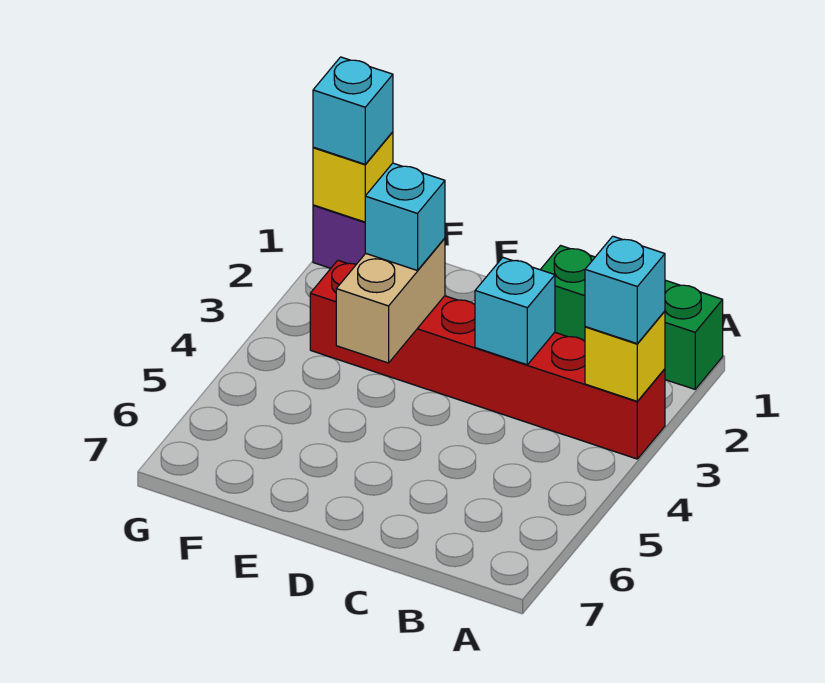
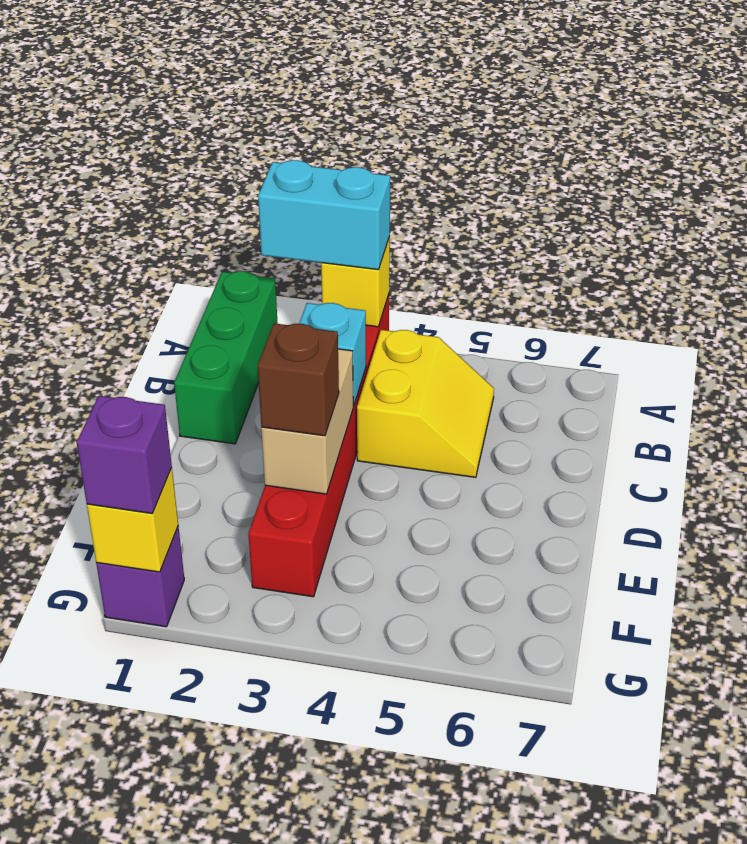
cyan brick A3 level 3 -> cyan brick A2:A3 level 3
none -> yellow slope B4:C5 level 1 top 4
tan brick E3:E4 level 2 -> tan brick D3:E3 level 2
cyan brick E3 level 3 -> brown brick E3 level 3
cyan brick G1 level 3 -> purple brick G1 level 3

